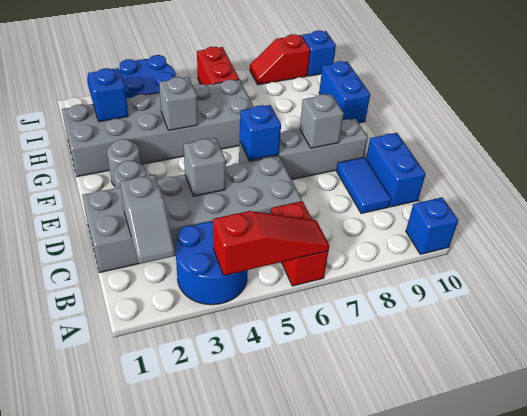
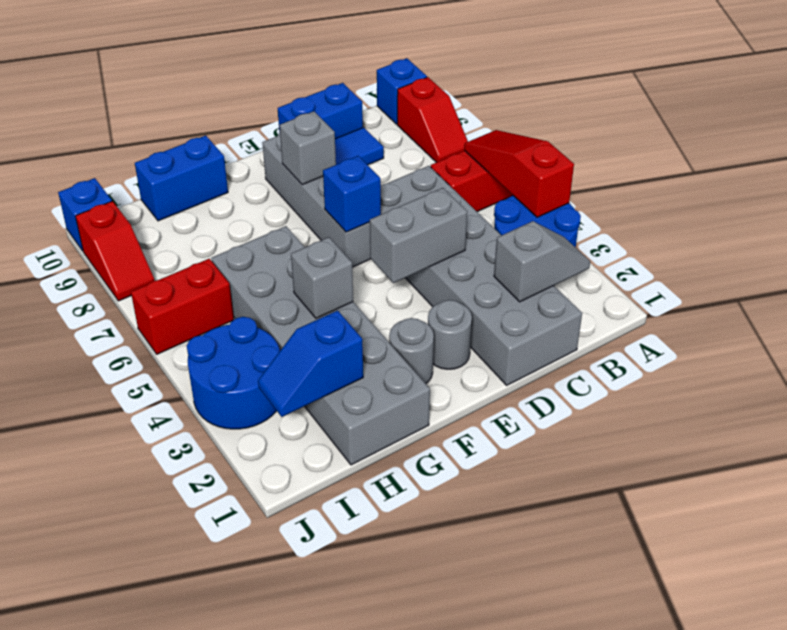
none -> red slope A8:A9 level 1 top 9
grey brick D4 level 2 -> grey brick D4:E4 level 2

